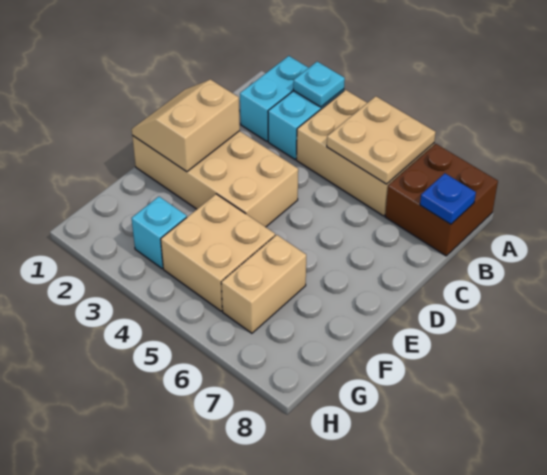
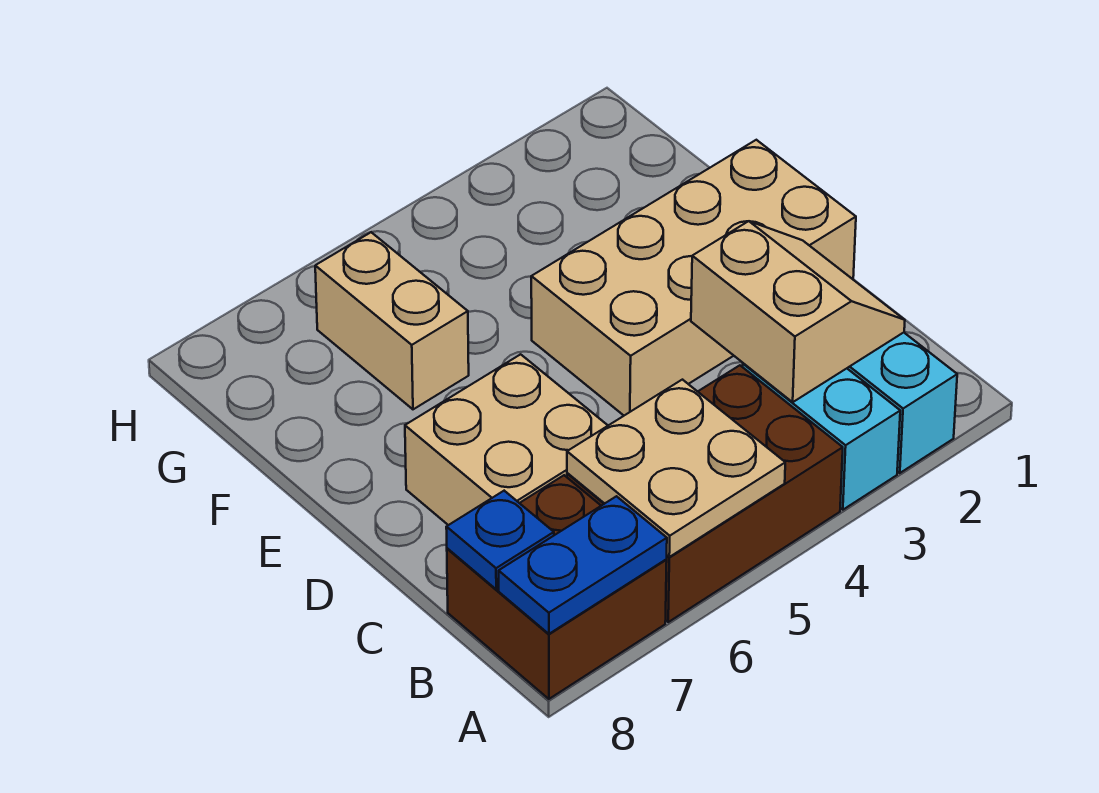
cyan plate A3 level 2 -> none
tan brick A4:B6 level 1 -> brown brick A4:B6 level 1
none -> blue plate A7:A8 level 2
tan slope D1:E2 level 2 top 2 -> tan slope B2:C3 level 2 top 3
tan brick F4:G5 level 1 -> tan brick C6:D7 level 1
cyan brick G3 level 1 -> none

